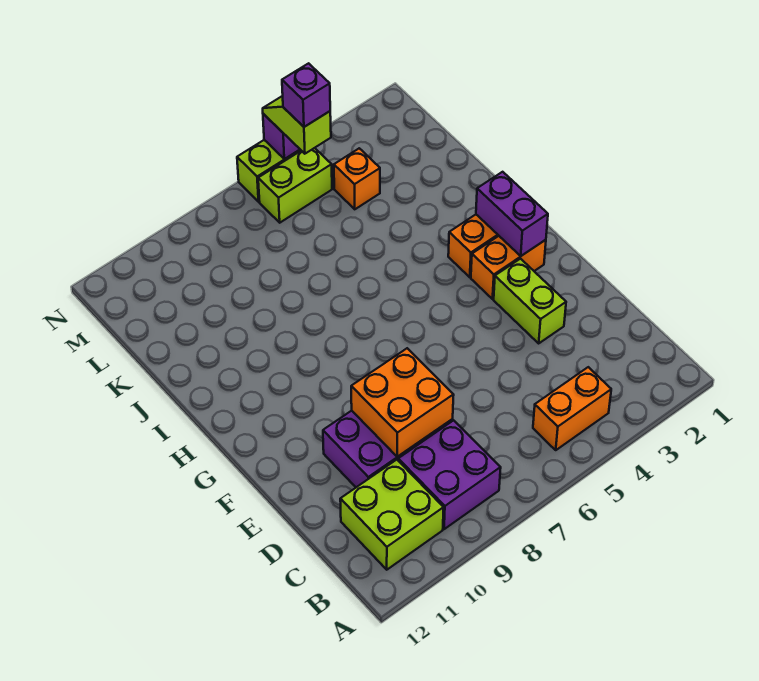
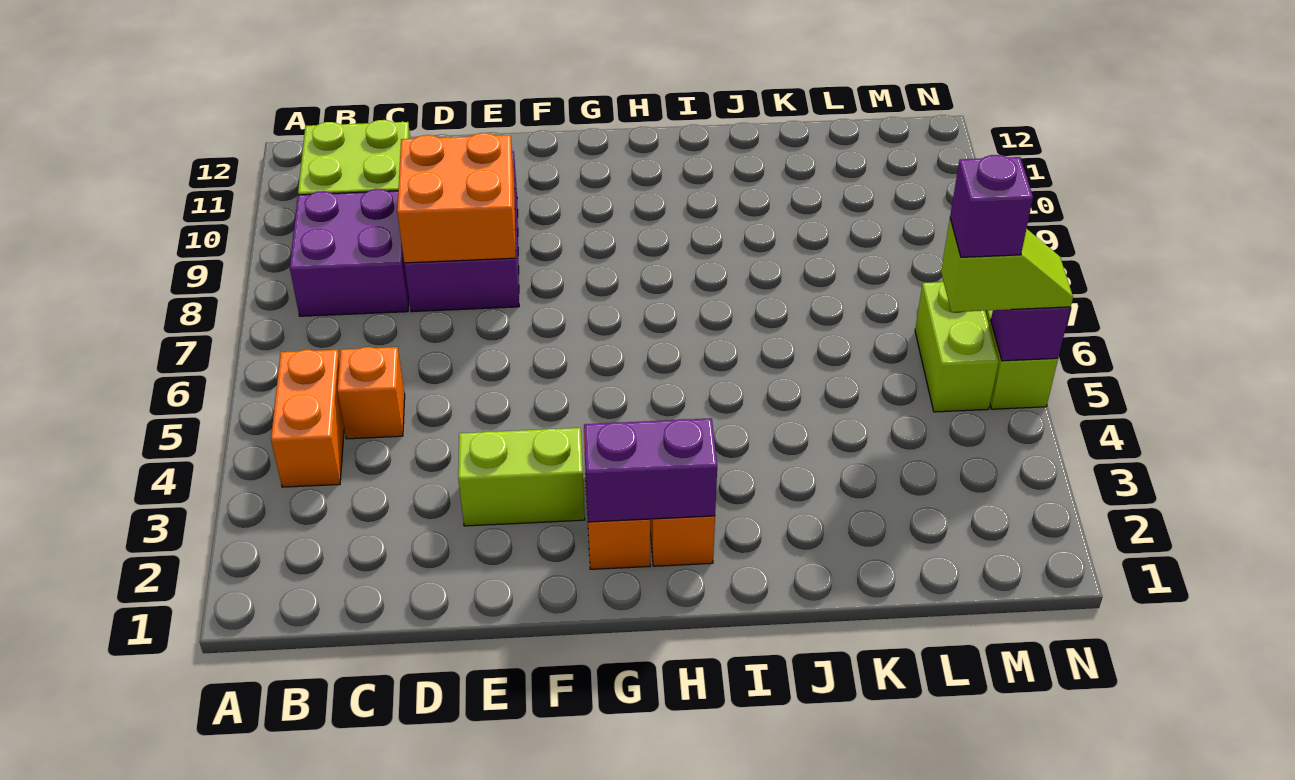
orange brick L4 level 1 -> orange brick C5 level 1

